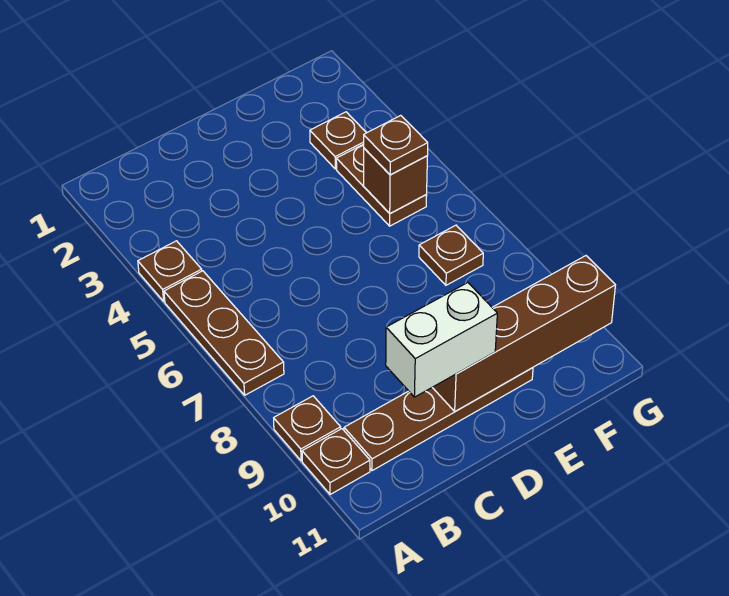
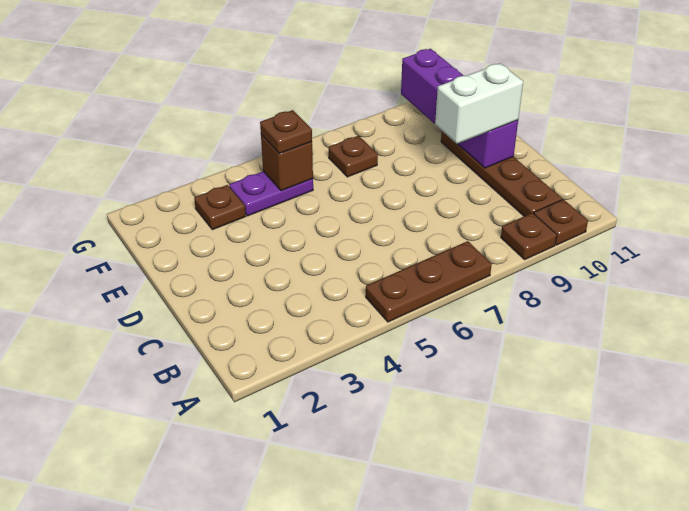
brown plate A4 level 1 -> none
white brick C10:D10 level 3 -> white brick D9:D10 level 3
brown brick D10:G10 level 2 -> purple brick D10:G10 level 2
brown plate F4:F5 level 1 -> purple plate F4:F5 level 1

